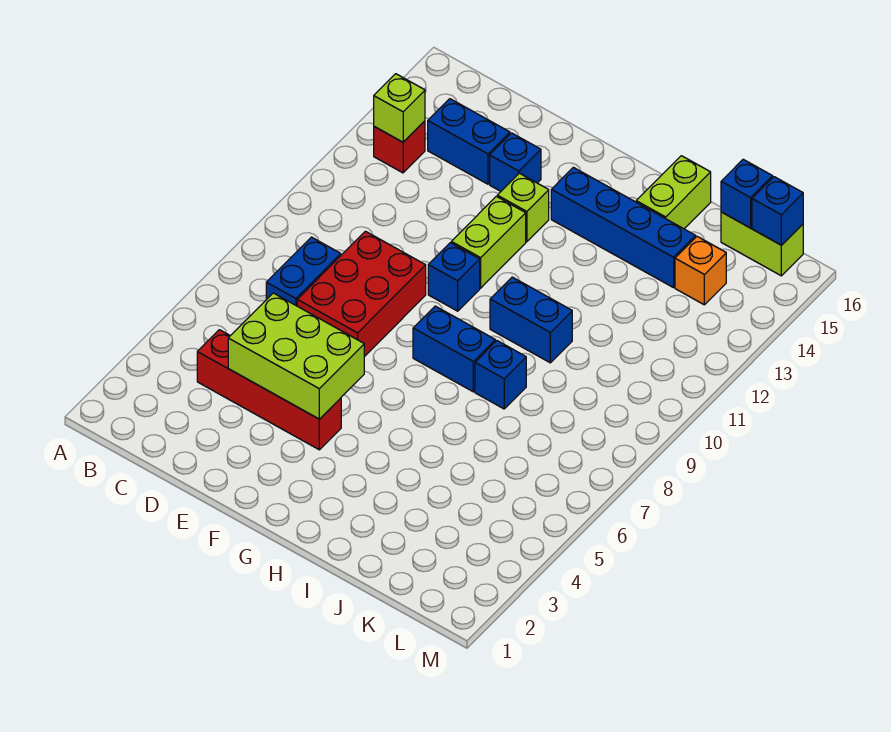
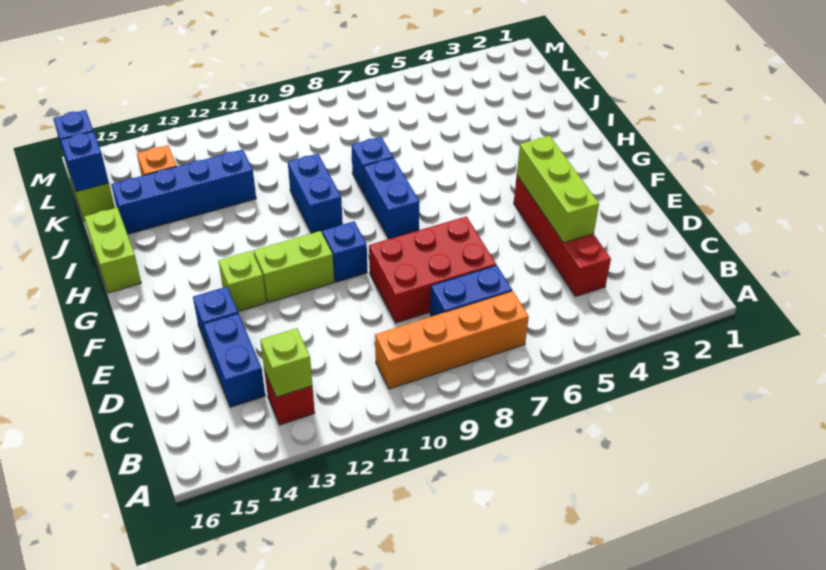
none -> orange brick B7:B10 level 1
lime brick D4:F5 level 2 -> lime brick D4:F4 level 2
blue brick G14:J14 level 1 -> blue brick J12:J15 level 1
lime brick I15:I16 level 1 -> lime brick H16:I16 level 1

